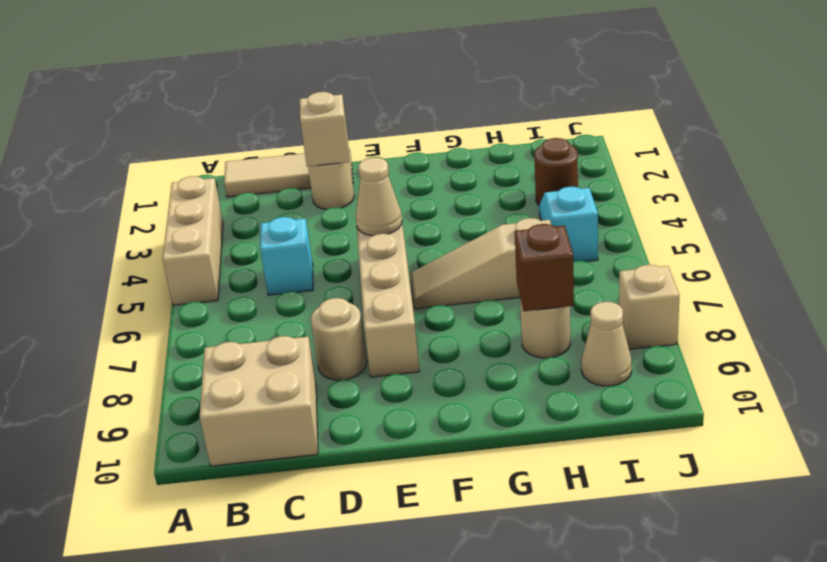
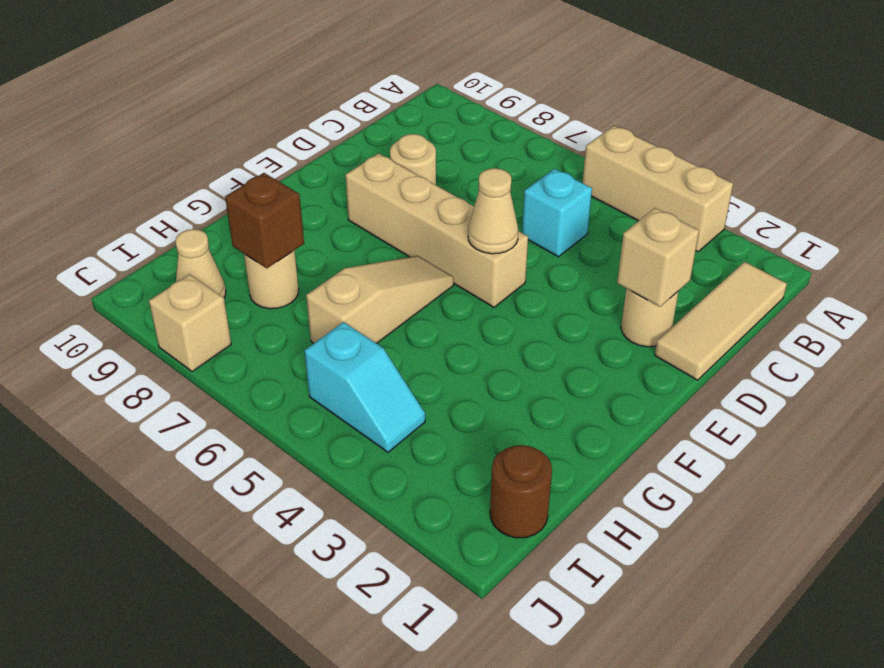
tan brick B9:C10 level 1 -> none
brown round brick I3 level 1 -> brown round brick I1 level 1

